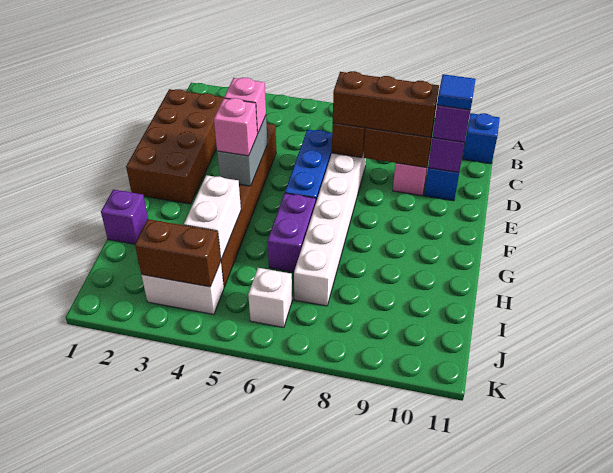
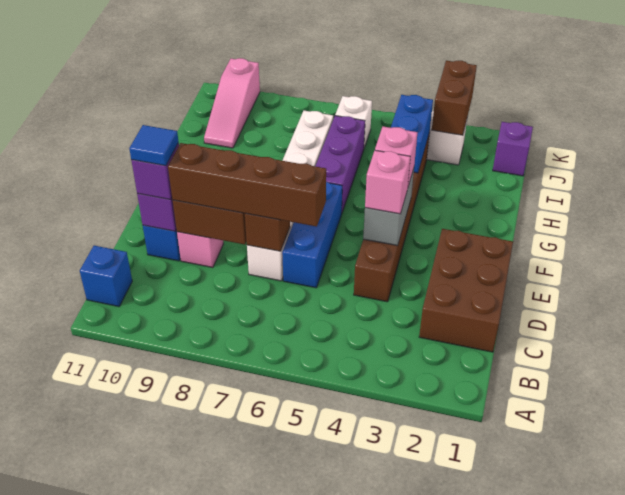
brown brick C1:F2 level 1 -> brown brick C1:E2 level 1
brown brick D7:D9 level 3 -> brown brick D6:D9 level 3
purple brick G6:H6 level 1 -> purple brick G6:I6 level 1
purple brick H1 level 1 -> purple brick J1 level 1
white brick H4:I4 level 2 -> blue brick H4:I4 level 2
none -> pink slope I10:K10 level 1 top K
brown brick J3:J4 level 2 -> brown brick J3:K3 level 2

